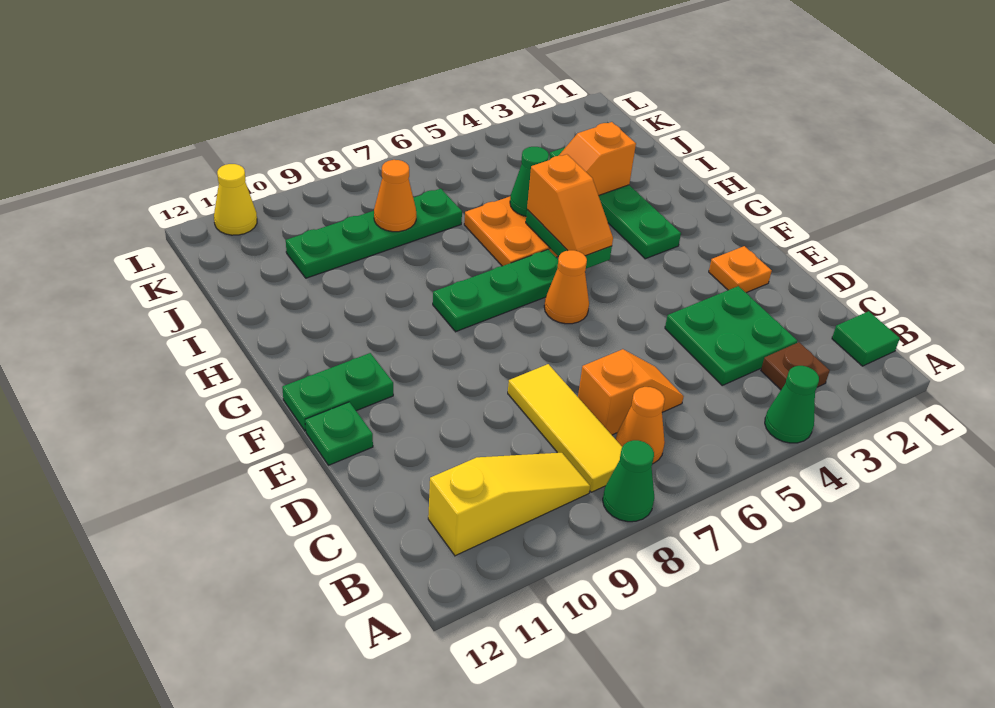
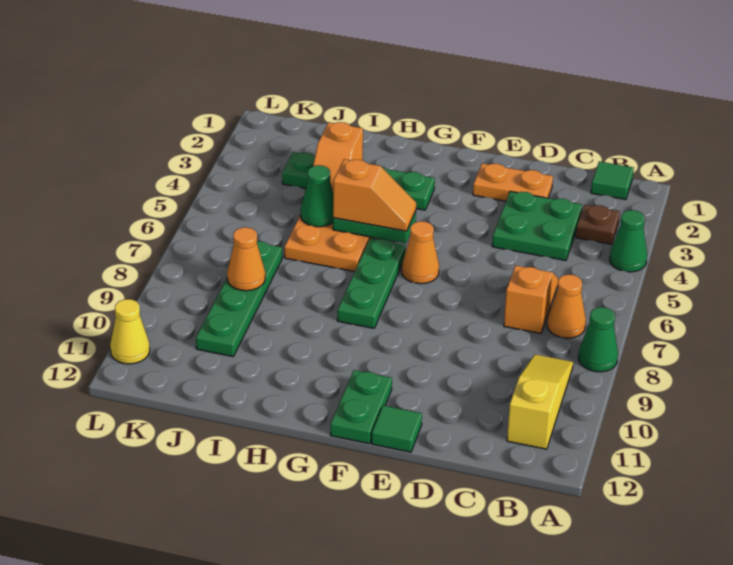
yellow tile B8:D8 level 1 -> none
orange plate E2 level 1 -> orange plate D2:E2 level 1
green plate E12 level 1 -> green tile E12 level 1

